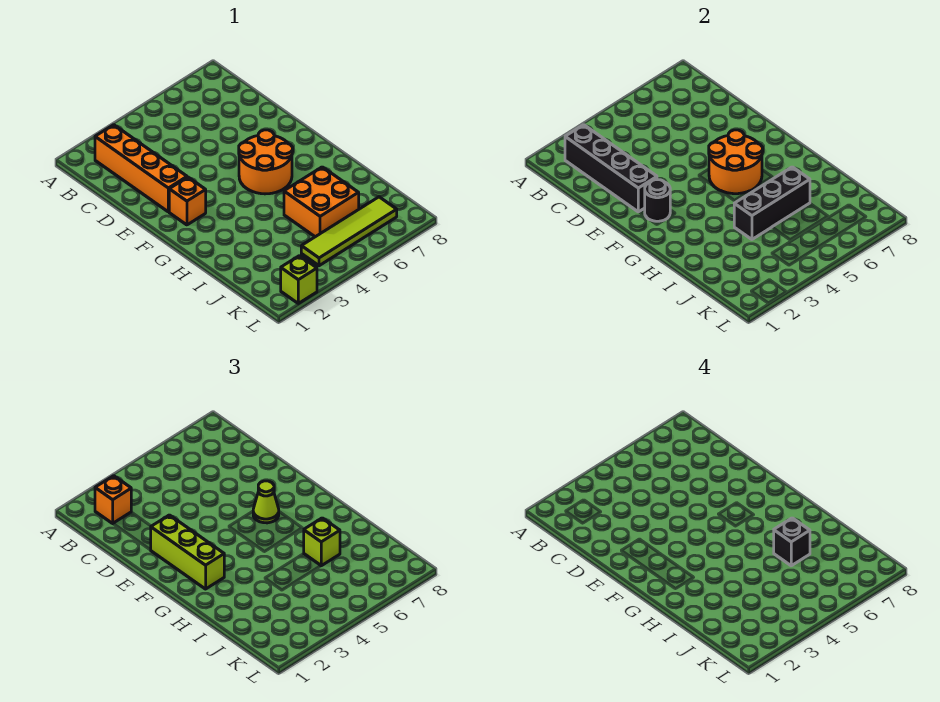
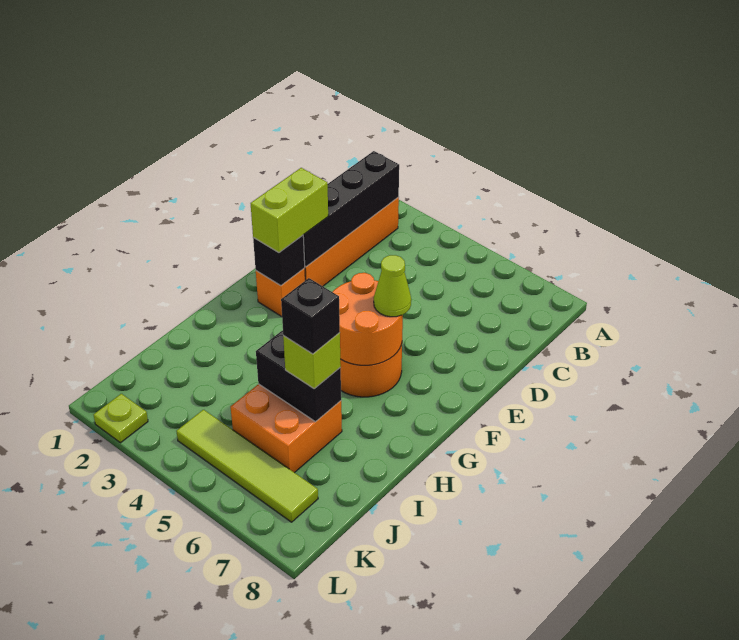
orange brick B2 level 3 -> none
lime brick E2:G2 level 3 -> lime brick E2:F2 level 3
black round brick F2 level 2 -> black brick F2 level 2
black brick I4:I6 level 2 -> black brick I5:I6 level 2
lime brick L2 level 1 -> lime plate L2 level 1

